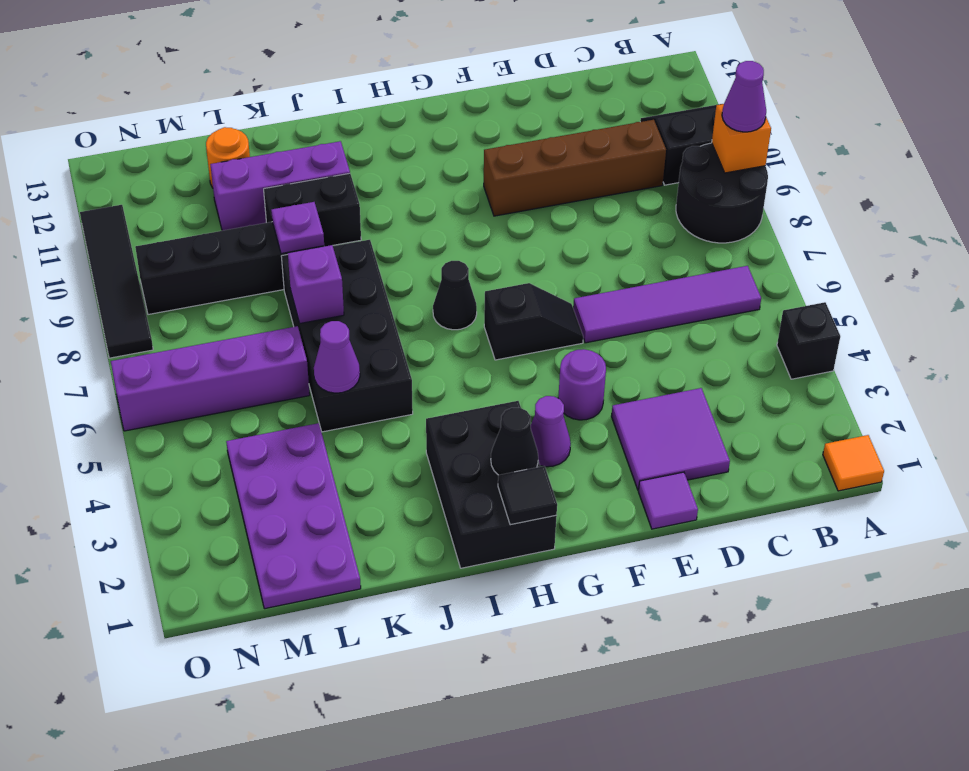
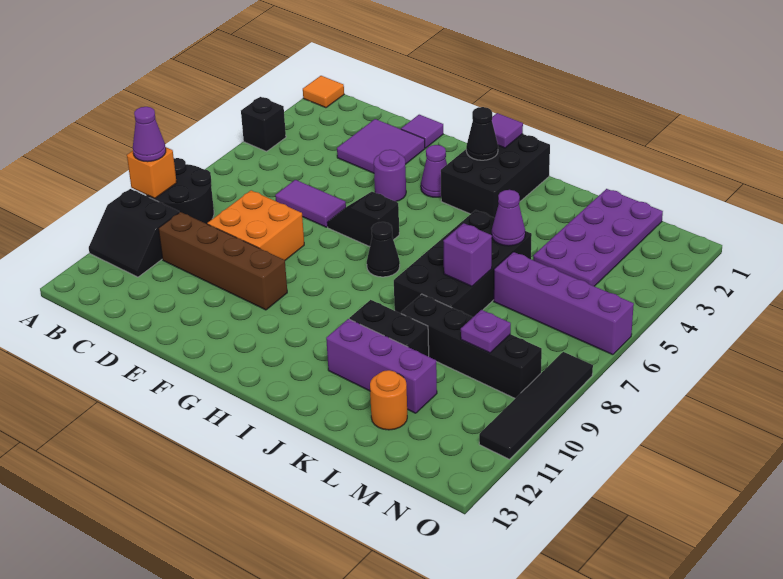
purple tile B6:E6 level 1 -> purple tile D6:E6 level 1
none -> orange brick D8:E9 level 1
black tile H1 level 2 -> purple tile H1 level 2
purple plate K9 level 2 -> purple plate M9 level 2

